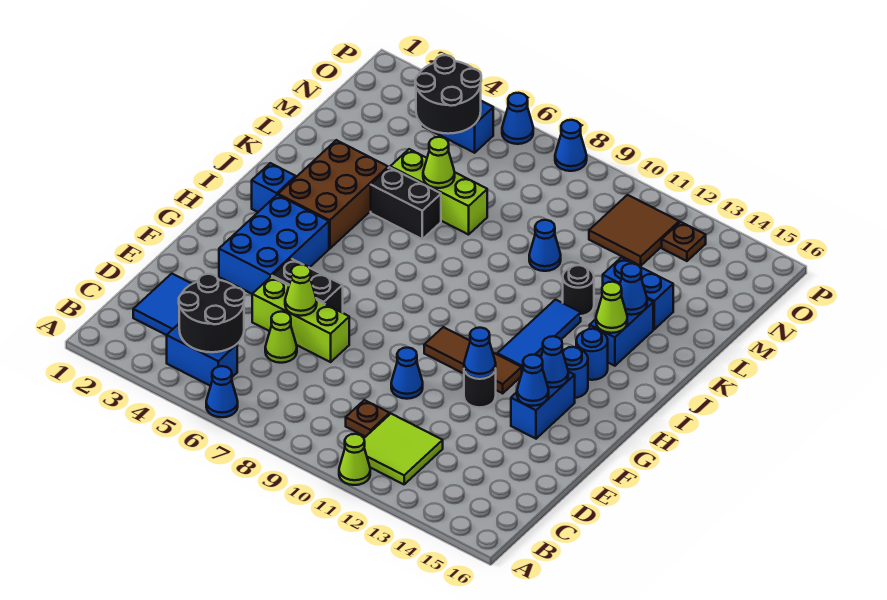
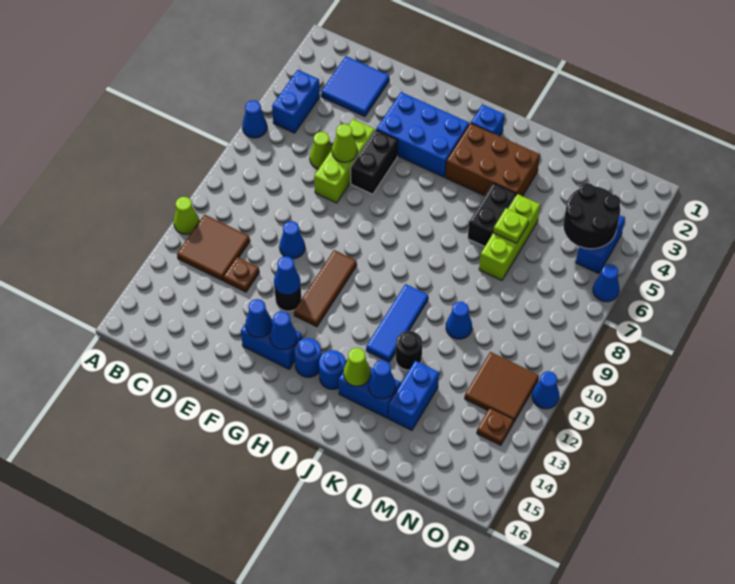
black round brick B4:C5 level 2 -> none
lime tile B11:C12 level 1 -> brown tile B11:C12 level 1
brown plate C10 level 1 -> brown plate D12 level 1
blue tile H12:J12 level 1 -> blue tile J10:J12 level 1
lime cone L6 level 2 -> lime plate L6 level 2
blue cone P8 level 1 -> blue cone P11 level 1

